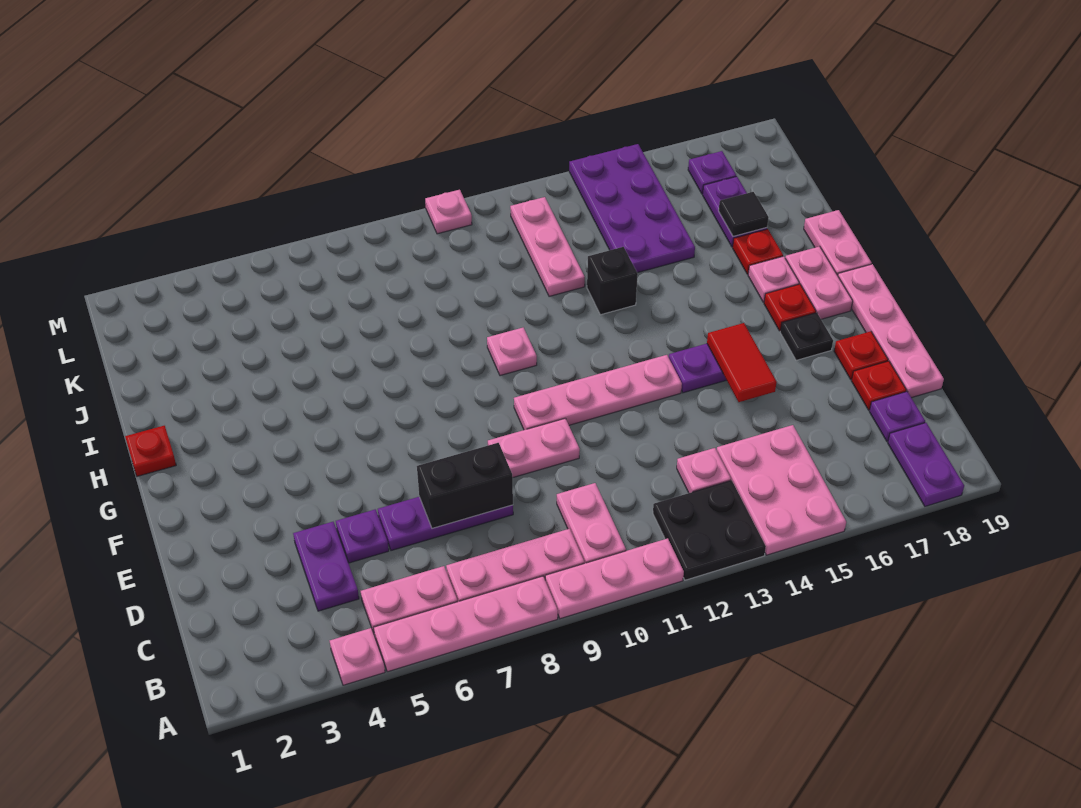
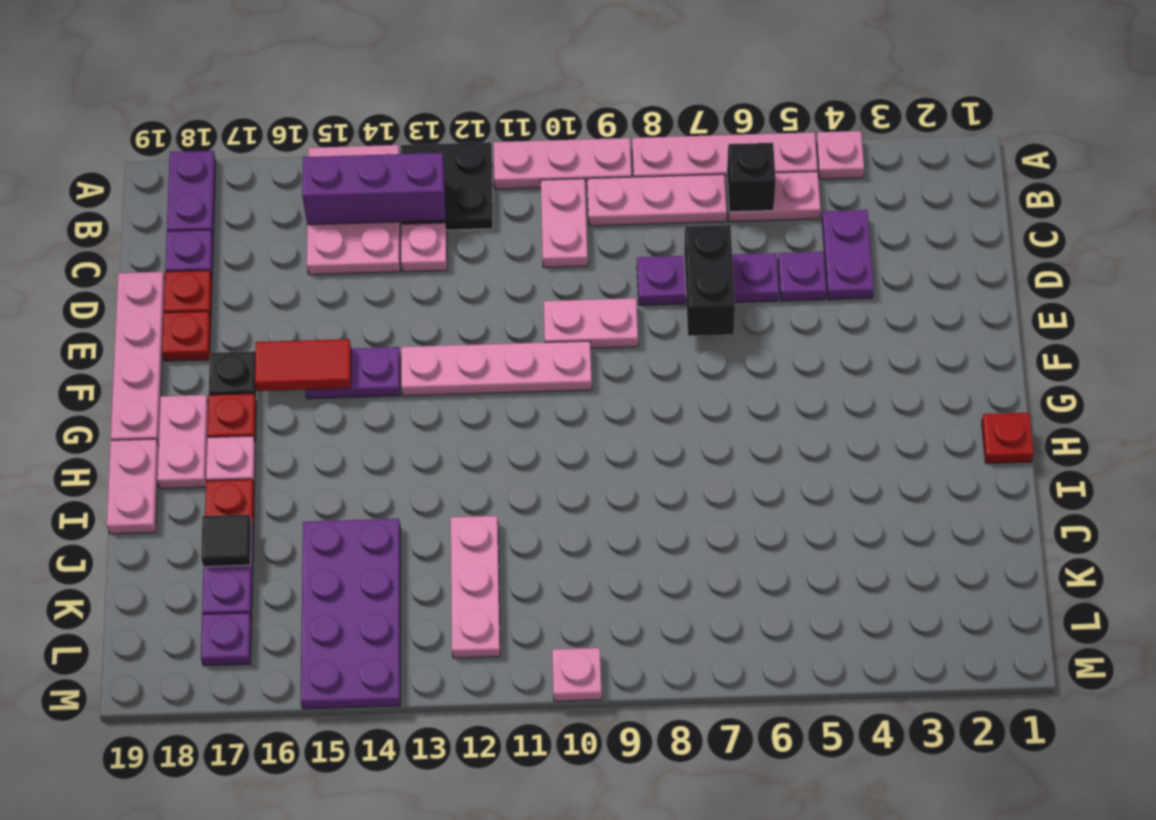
none -> purple brick B13:B15 level 2
black brick D7:D8 level 2 -> black brick D7:E7 level 2
red tile E15:F15 level 2 -> red tile F15:F16 level 2
pink plate H10 level 1 -> none
black brick I13 level 1 -> black brick B6 level 2

